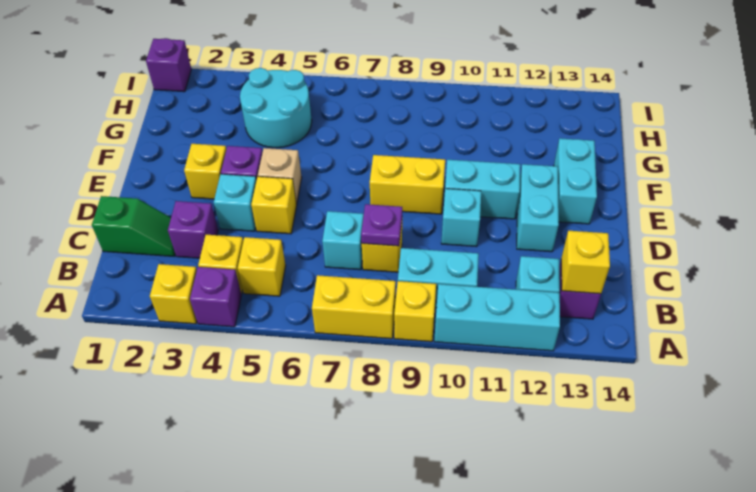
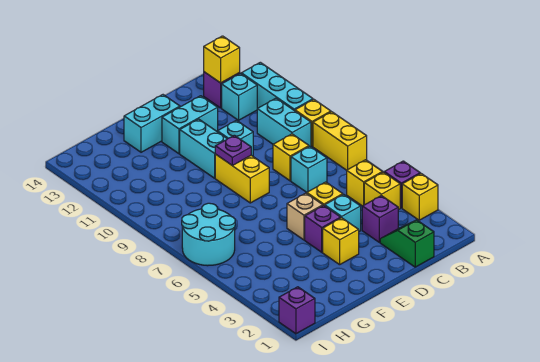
purple plate C8 level 2 -> purple plate E9 level 2
cyan round brick G4:H5 level 1 -> cyan round brick H6:I7 level 1

